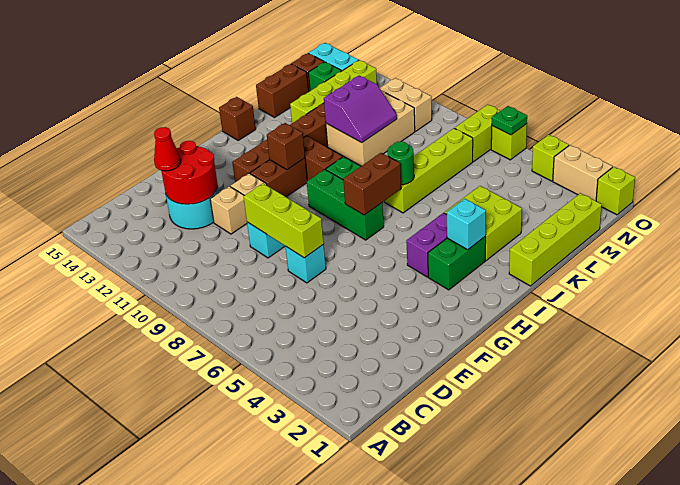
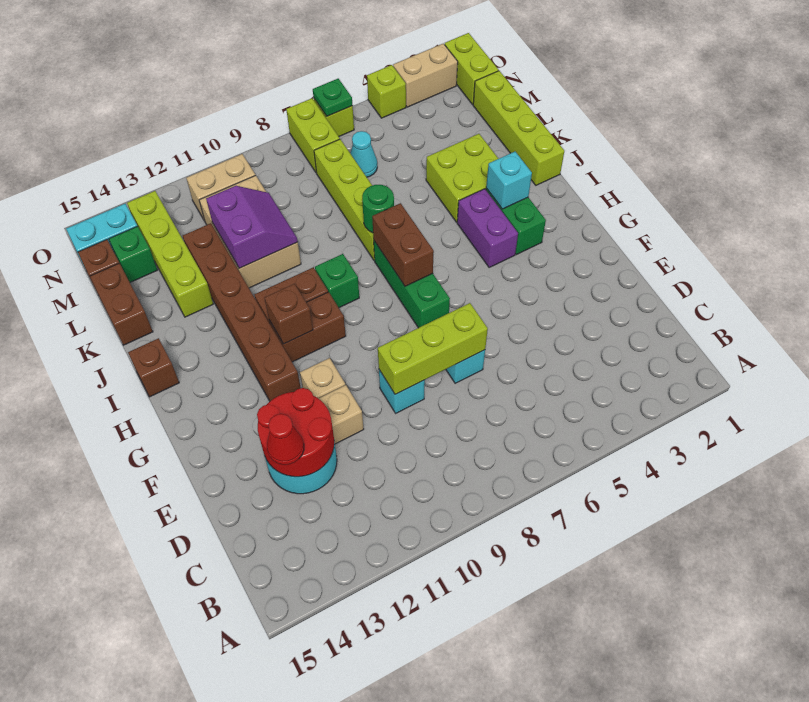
brown brick G11:H11 level 1 -> brown brick H10:H11 level 1
green brick H7:H9 level 1 -> green brick G7:I7 level 1
none -> cyan cone M6 level 1
lime brick O1 level 1 -> lime brick N1:O1 level 1

